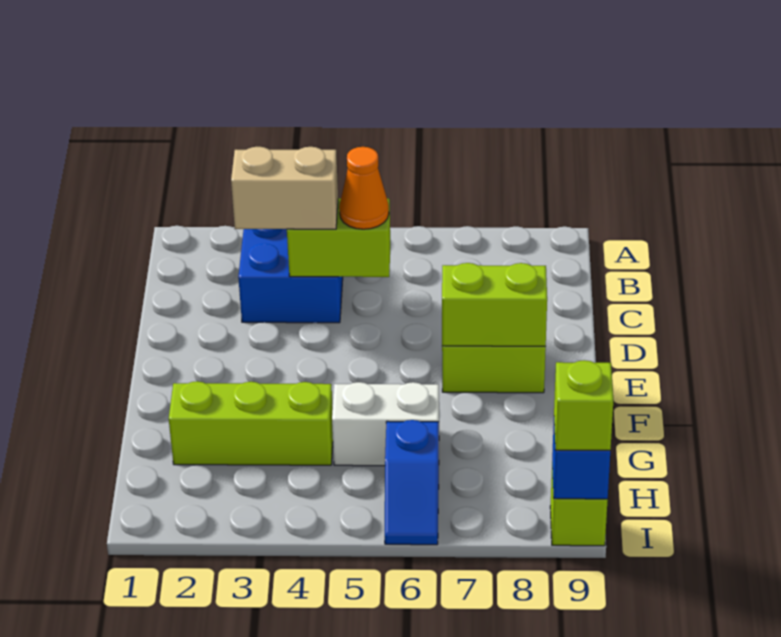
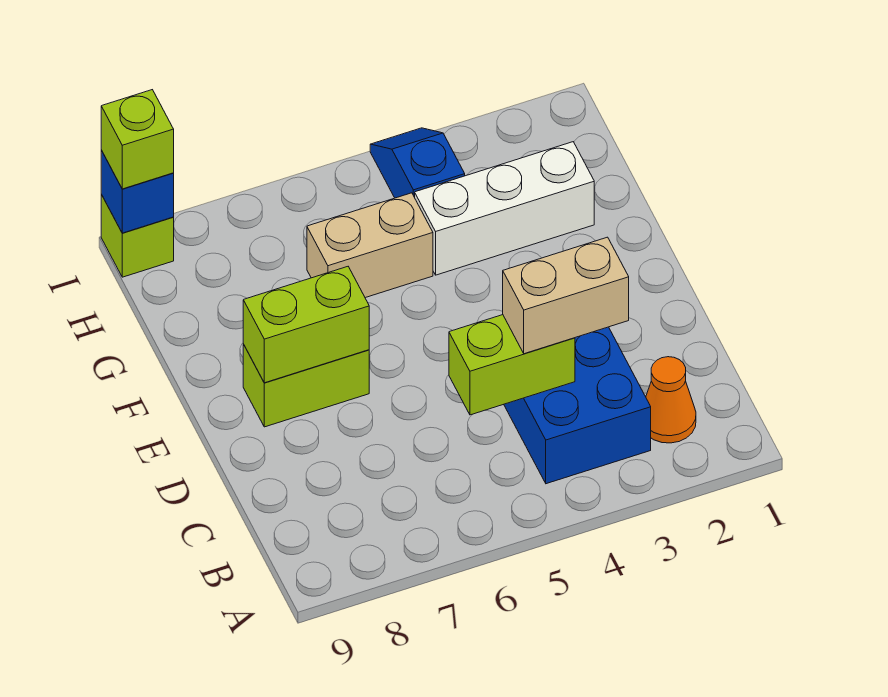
orange cone C5 level 3 -> orange cone B2 level 1
lime brick G2:G4 level 1 -> white brick G2:G4 level 1
white brick G5:G6 level 1 -> tan brick G5:G6 level 1
blue slope H6:I6 level 1 top H -> blue slope H4:I4 level 1 top H

